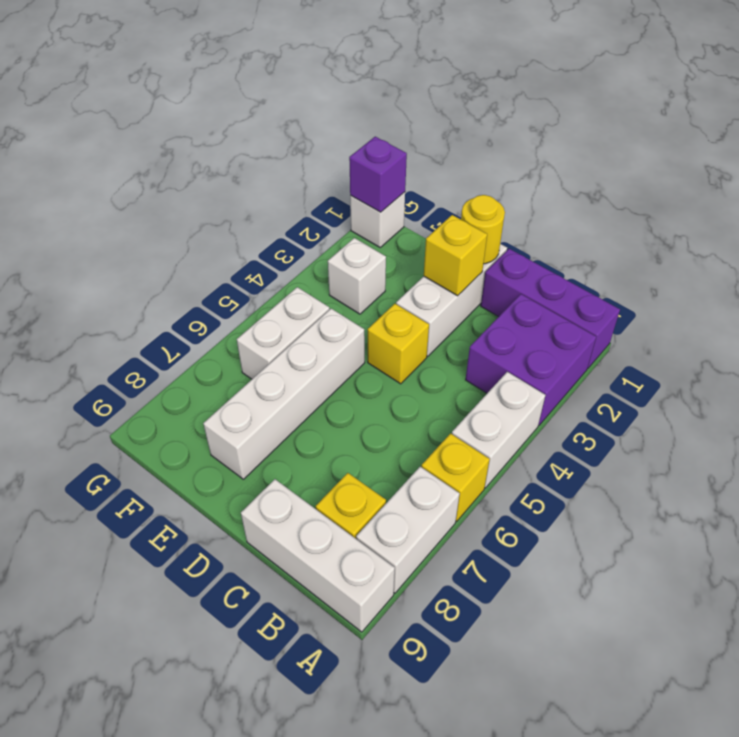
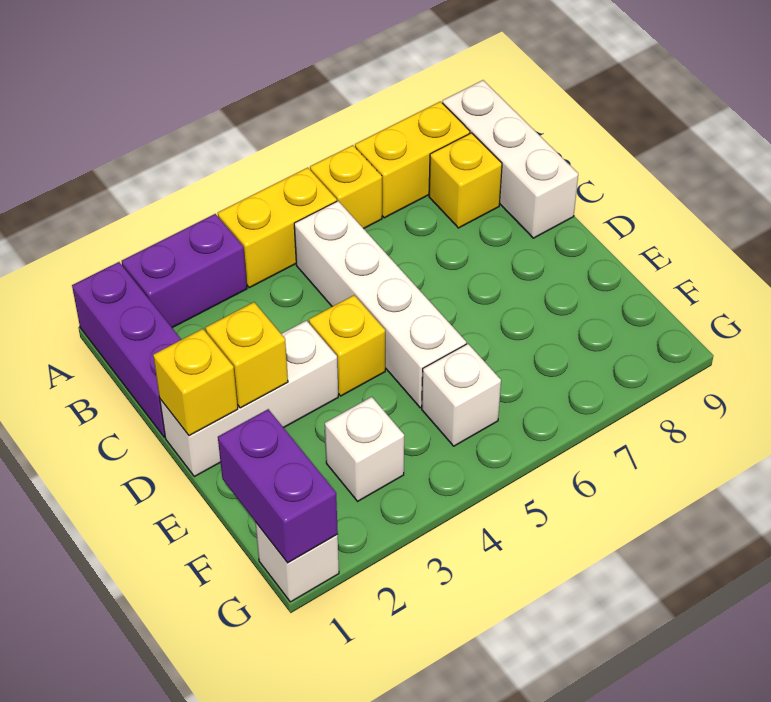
purple brick A2:B3 level 1 -> purple brick A2:A3 level 1
white brick A4:A5 level 1 -> yellow brick A4:A5 level 1
white brick A7:A8 level 1 -> yellow brick A7:A8 level 1
yellow round brick D1 level 2 -> yellow brick D1 level 2
white brick E5:E8 level 1 -> white brick B5:E5 level 1
white brick F5:F6 level 1 -> white brick F5 level 1
purple brick G1 level 2 -> purple brick F1:G1 level 2

